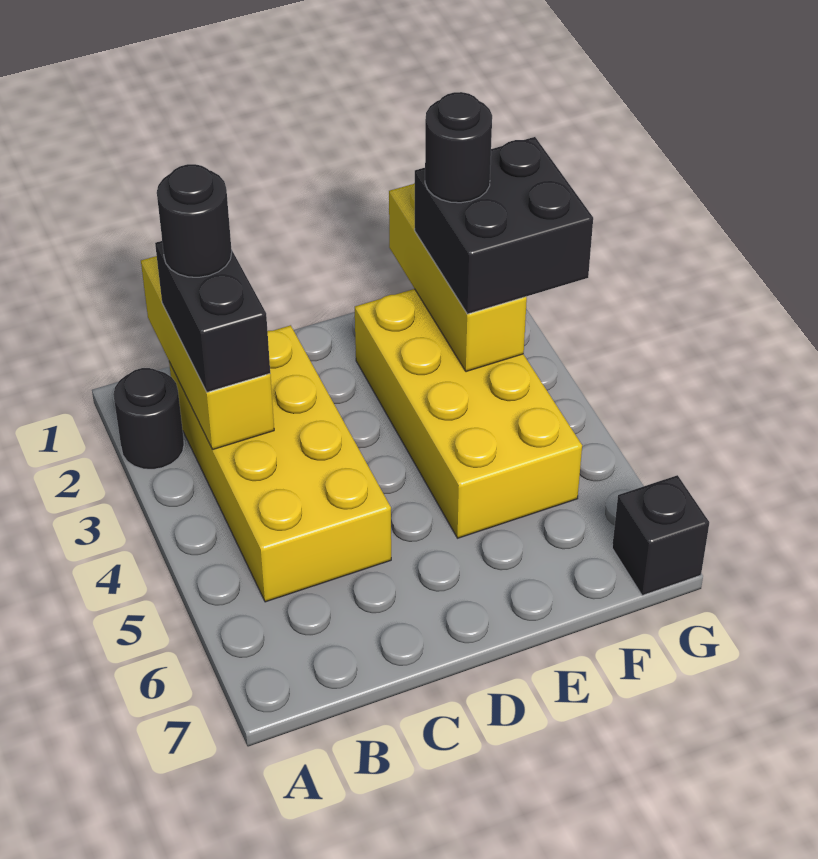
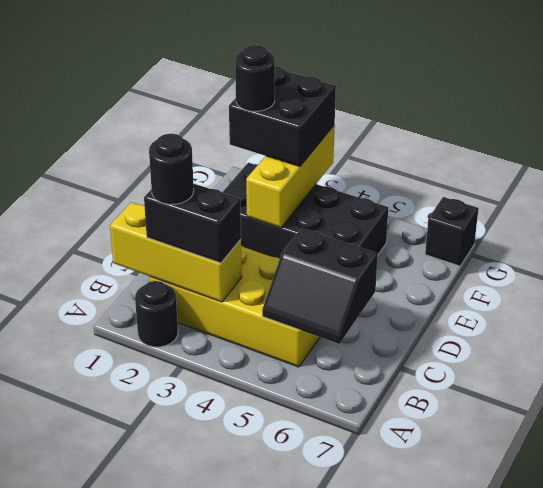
none -> black slope B5:C6 level 2 top C
yellow brick E2:F5 level 1 -> black brick E2:F5 level 1
yellow brick F1:F3 level 2 -> yellow brick E3:G3 level 2

